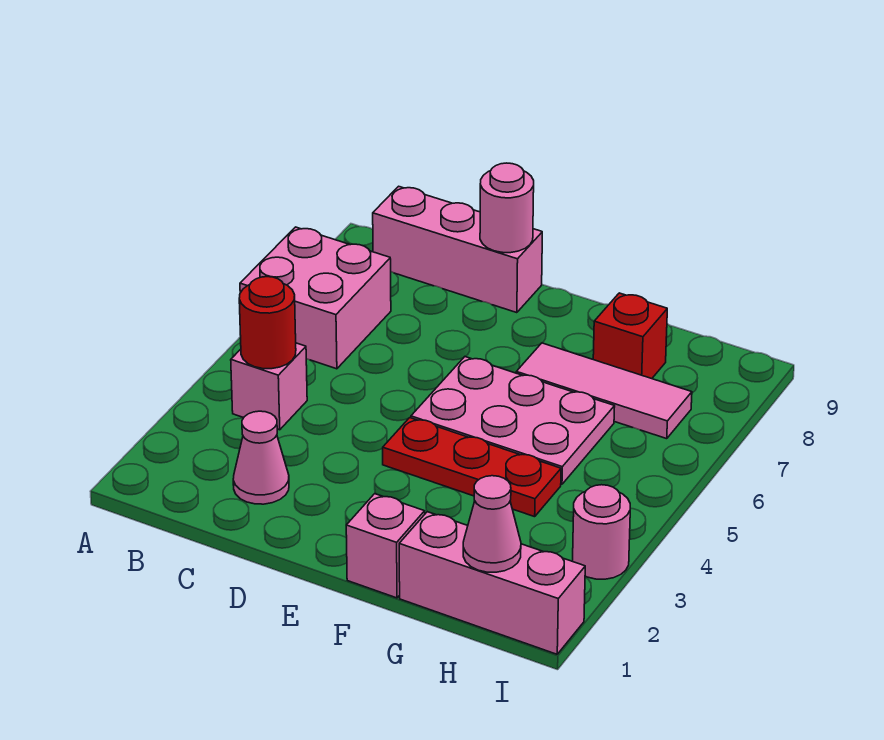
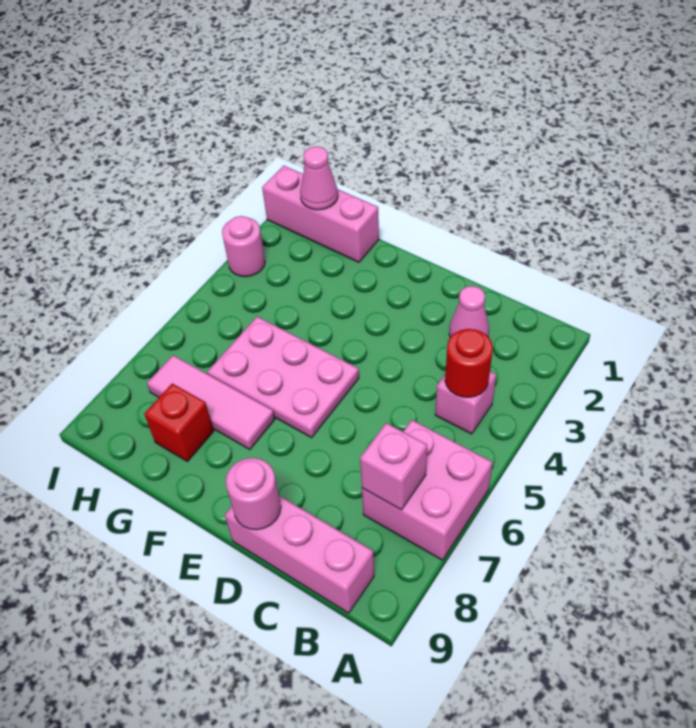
red plate E4:G4 level 1 -> none
pink brick F1 level 1 -> pink brick B7 level 2

